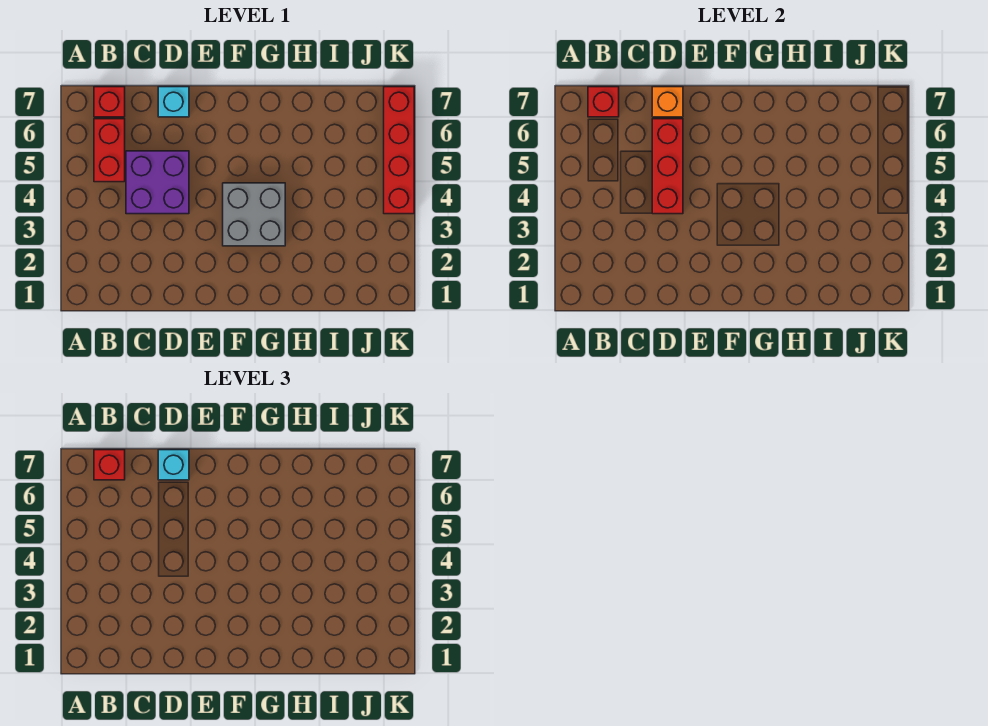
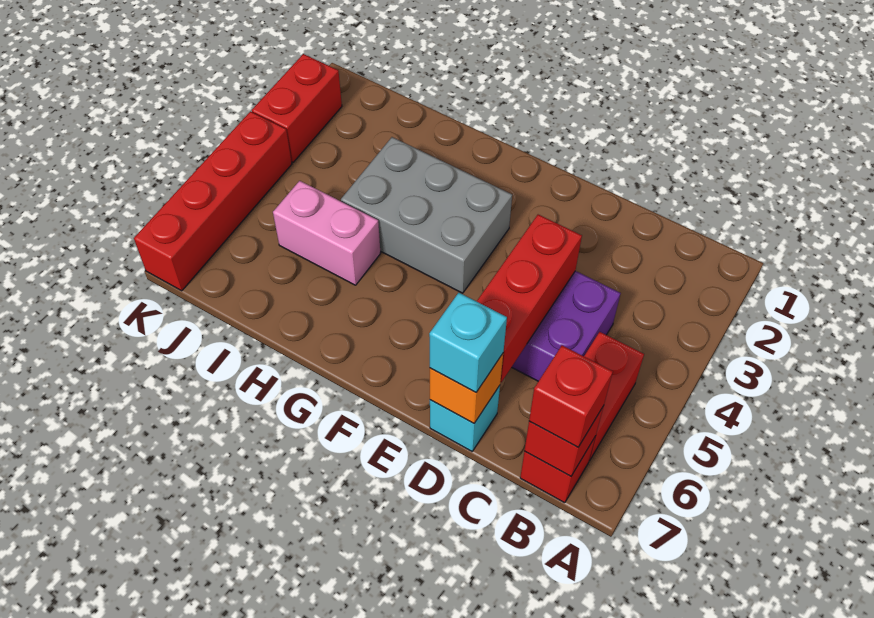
grey brick F3:G4 level 1 -> grey brick F3:H4 level 1
none -> pink brick H5:I5 level 1
none -> red brick K2:K3 level 1

